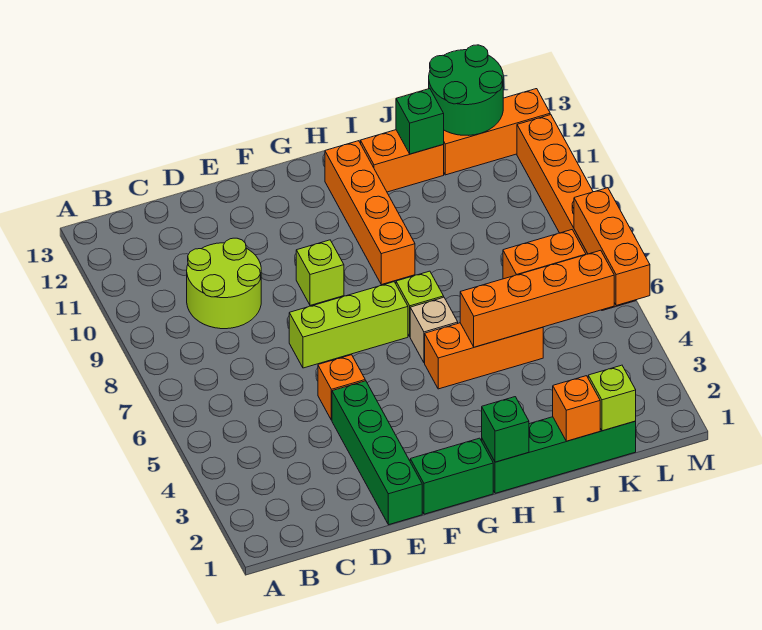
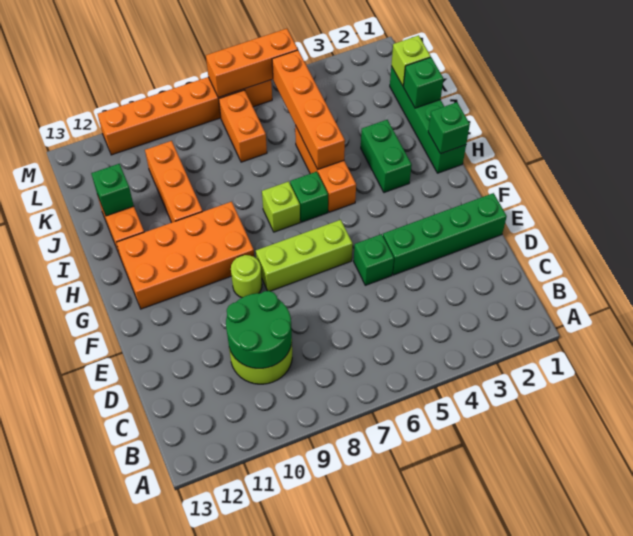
orange brick E5 level 1 -> green brick E5 level 1
lime brick E7:G7 level 1 -> lime brick F6:F8 level 1
green brick F1:G1 level 1 -> green brick H3:I3 level 1
lime brick F9 level 1 -> lime round brick F9 level 1
tan brick H6 level 1 -> green brick H6 level 1
orange brick H9:H12 level 1 -> orange brick G9:H12 level 1
orange brick J1 level 2 -> green brick J1 level 2
orange brick K12:M12 level 1 -> orange brick I10:K10 level 1
green round brick K12:L13 level 2 -> green round brick C9:D10 level 2

